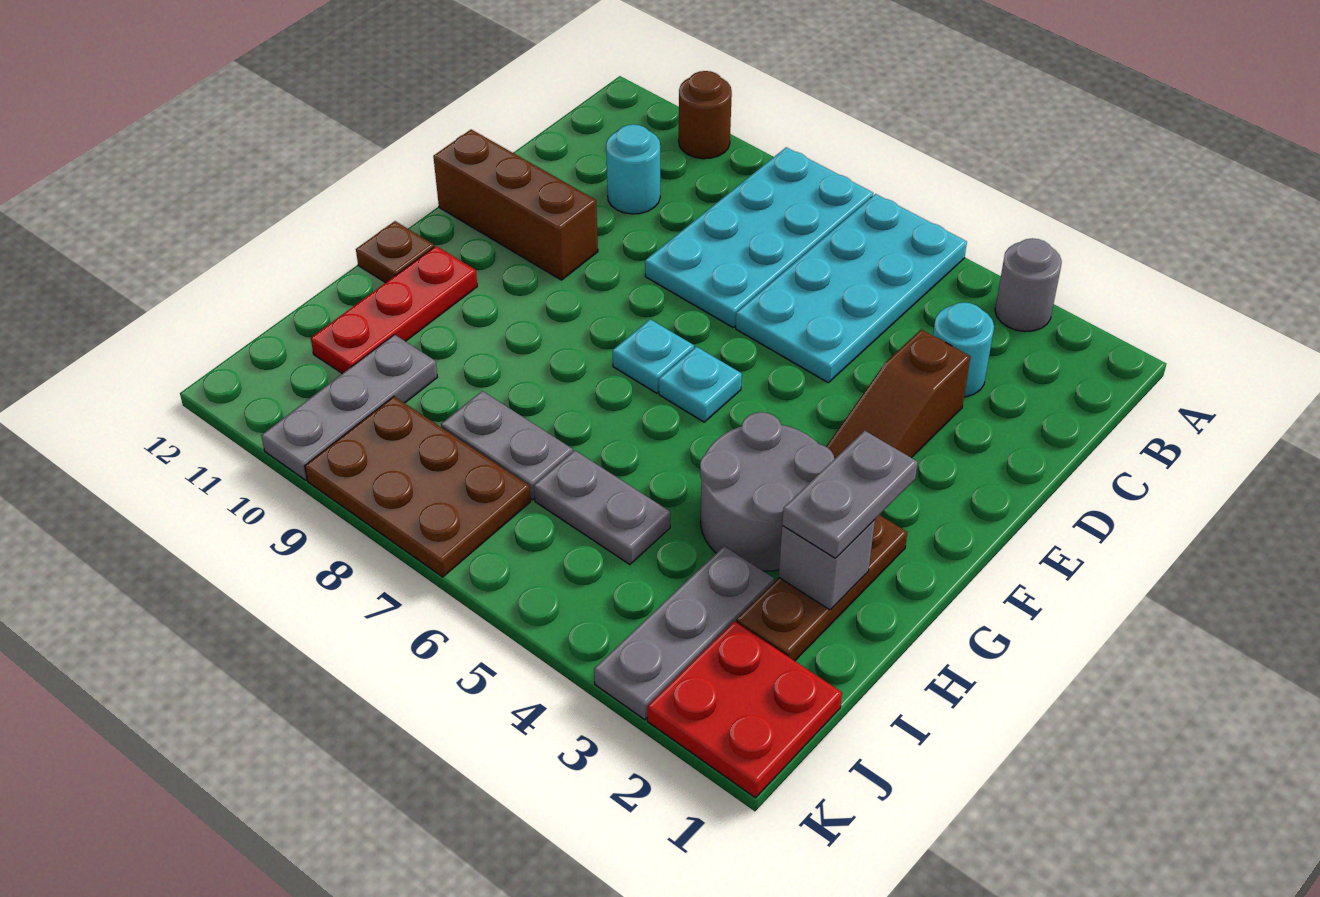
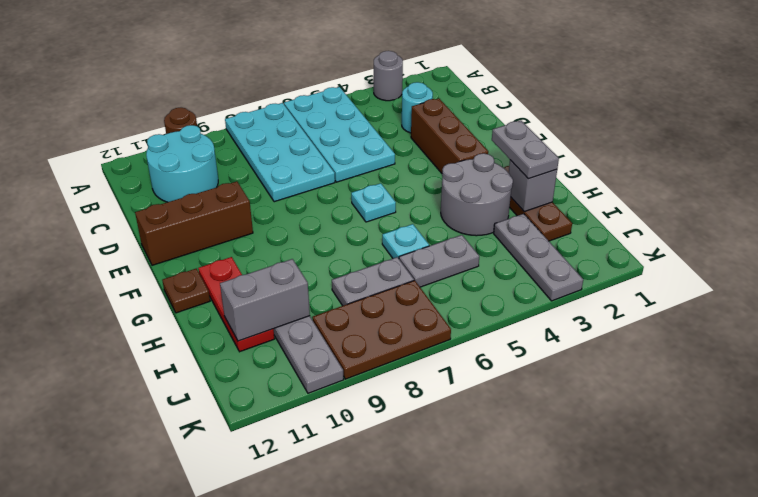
cyan round brick C10 level 1 -> cyan round brick B10:C11 level 1
brown slope D3:F3 level 1 top D -> brown brick D3:F3 level 1
cyan plate F7 level 1 -> cyan plate H6 level 1
none -> grey brick I10:I11 level 2
red plate J1:K2 level 1 -> none

